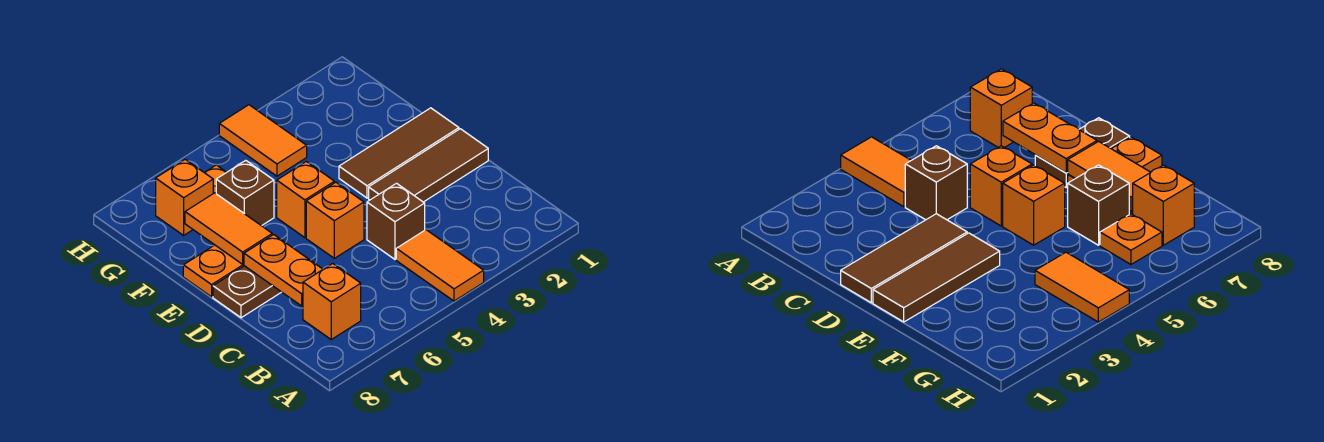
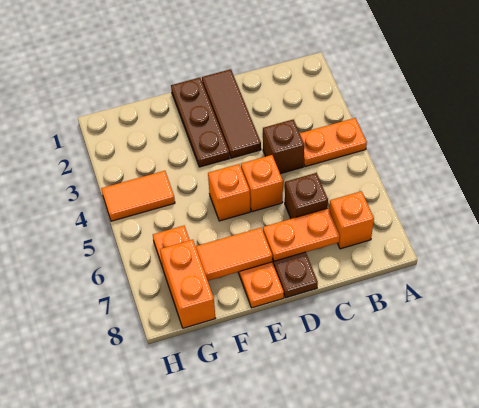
orange tile A4:B4 level 1 -> orange plate A4:B4 level 1
brown tile E1:E3 level 1 -> brown plate E1:E3 level 1
brown brick F6 level 1 -> brown brick C6 level 1
orange brick G7 level 1 -> orange brick G7:G8 level 1

